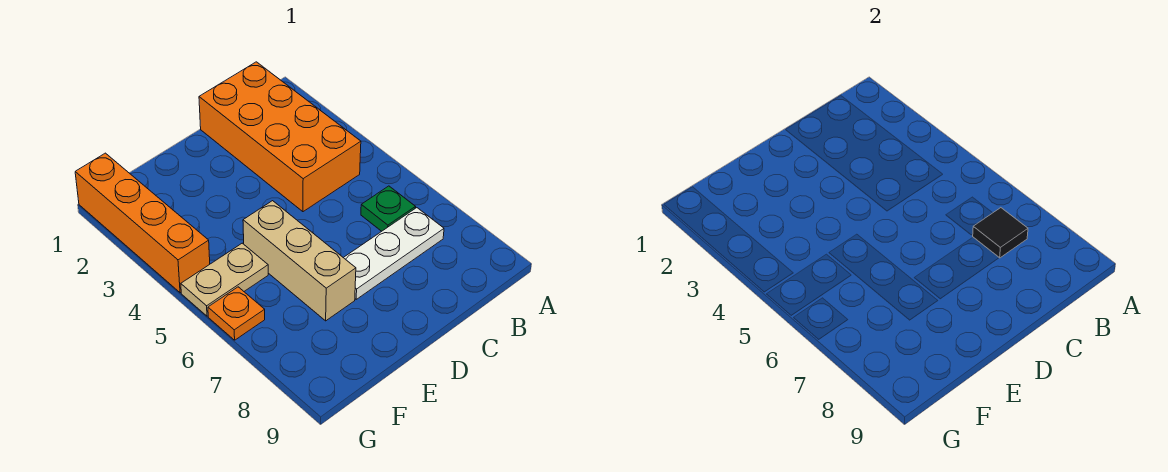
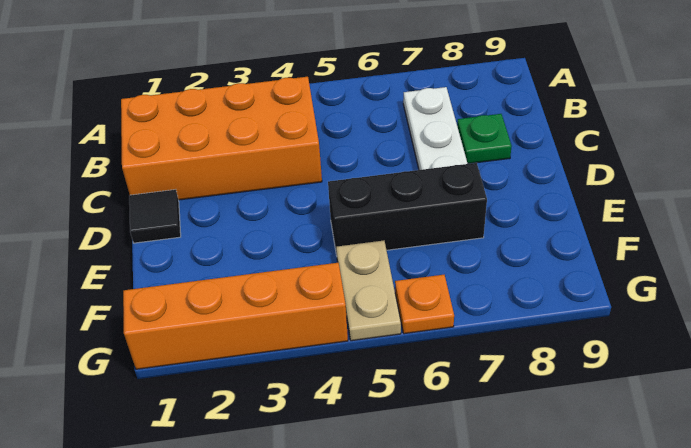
green plate B6 level 1 -> green plate C8 level 1
black tile B7 level 2 -> black tile D1 level 1
tan brick E5:E7 level 1 -> black brick E5:E7 level 1

